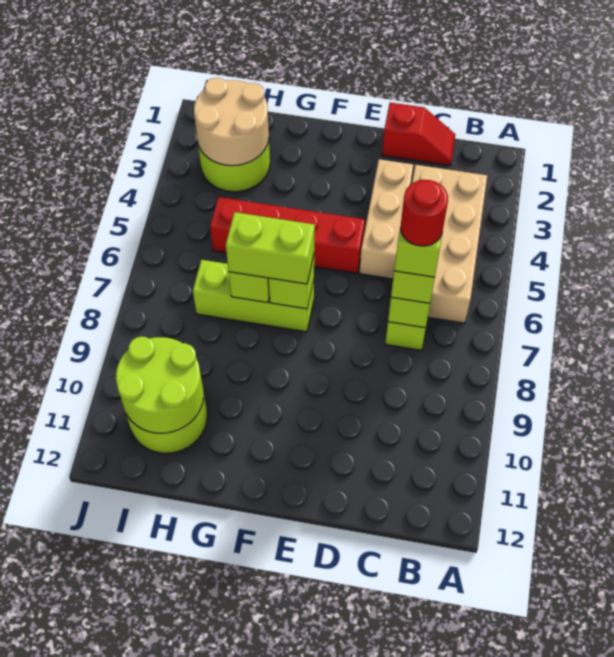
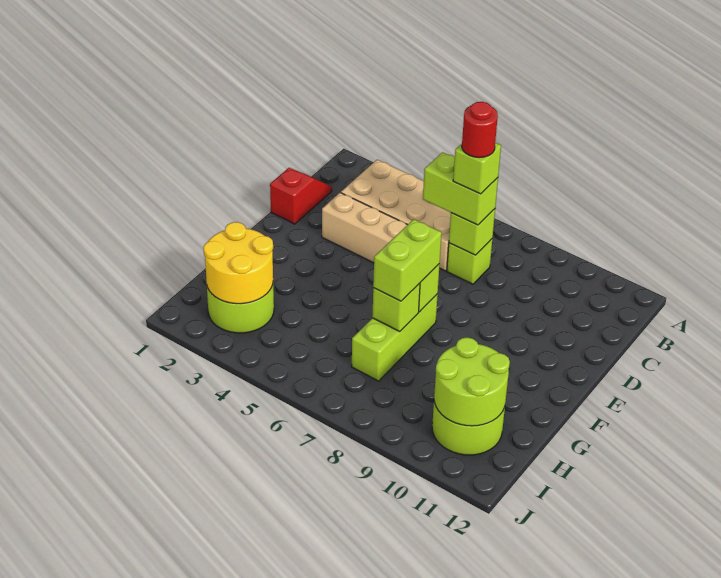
red brick E5:H5 level 1 -> none
tan round brick H2:I3 level 2 -> yellow round brick H2:I3 level 2

